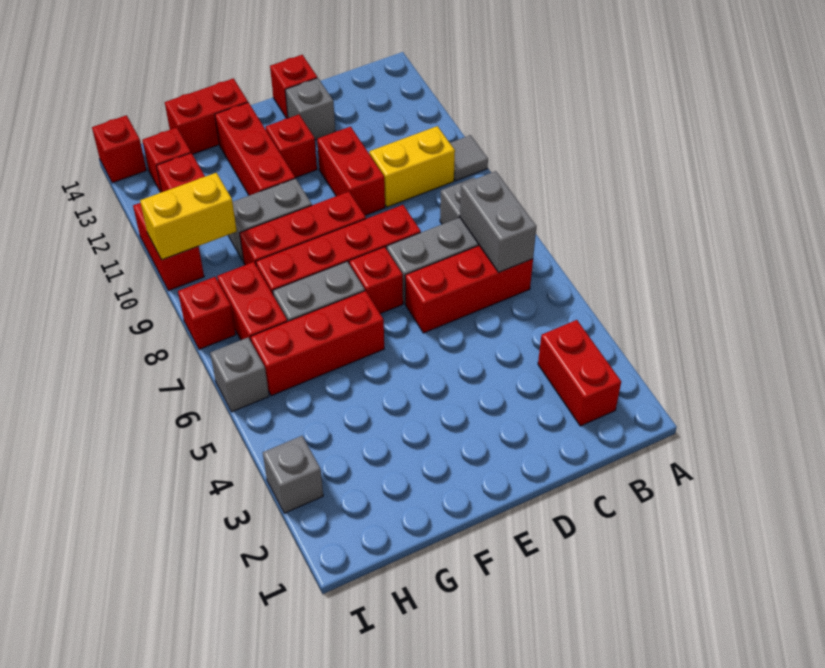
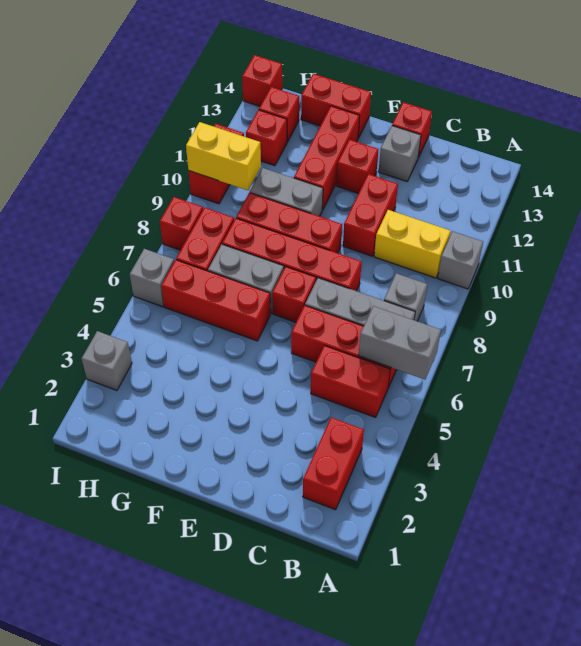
grey tile A10 level 1 -> grey brick A10 level 1
none -> red brick B5:C5 level 1
grey brick B6:B7 level 2 -> grey brick A6:B6 level 2

